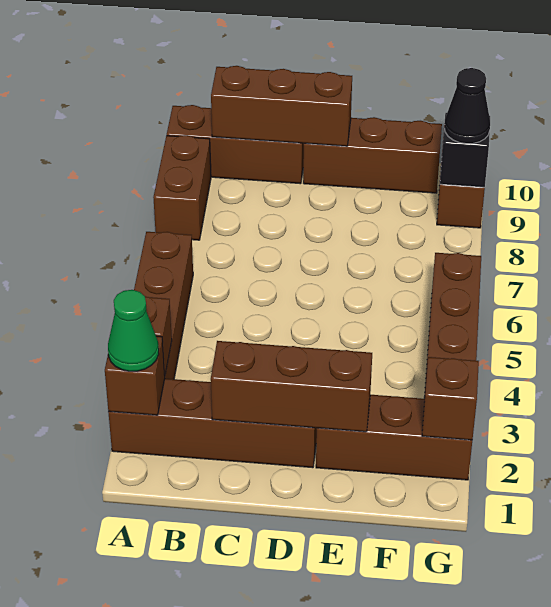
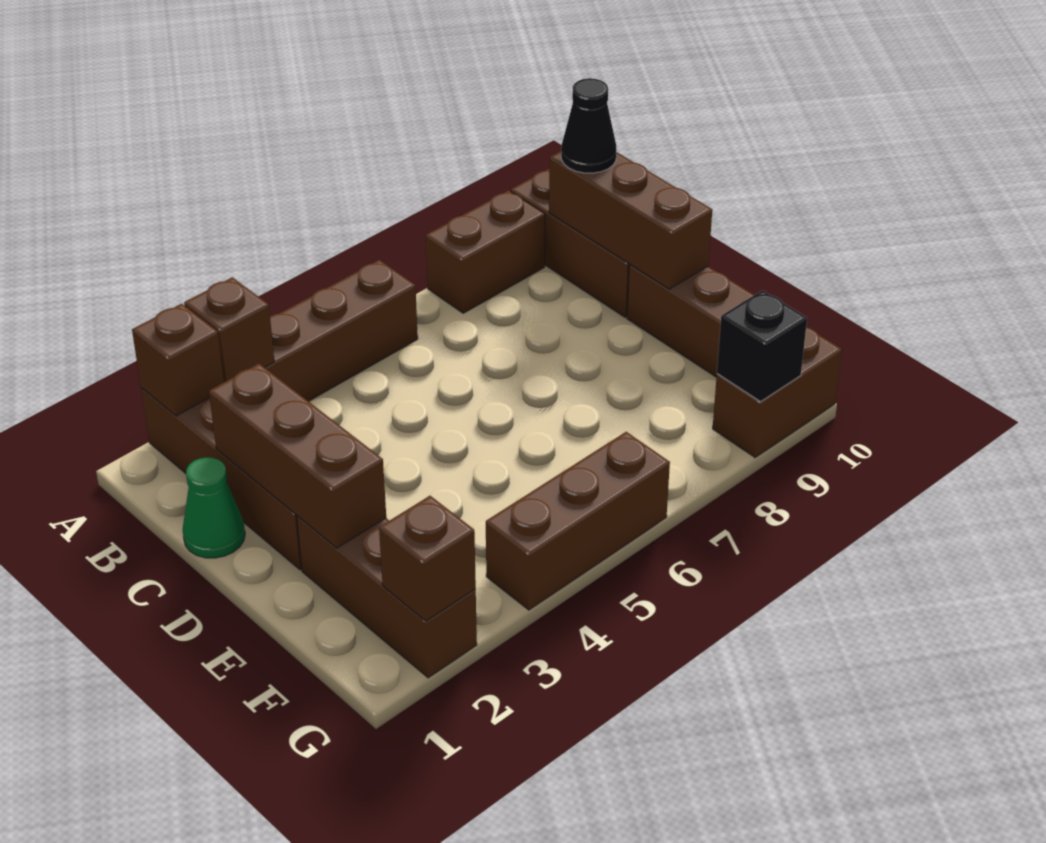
green cone A2 level 3 -> green cone C1 level 1
black cone G9 level 3 -> black cone B10 level 3

